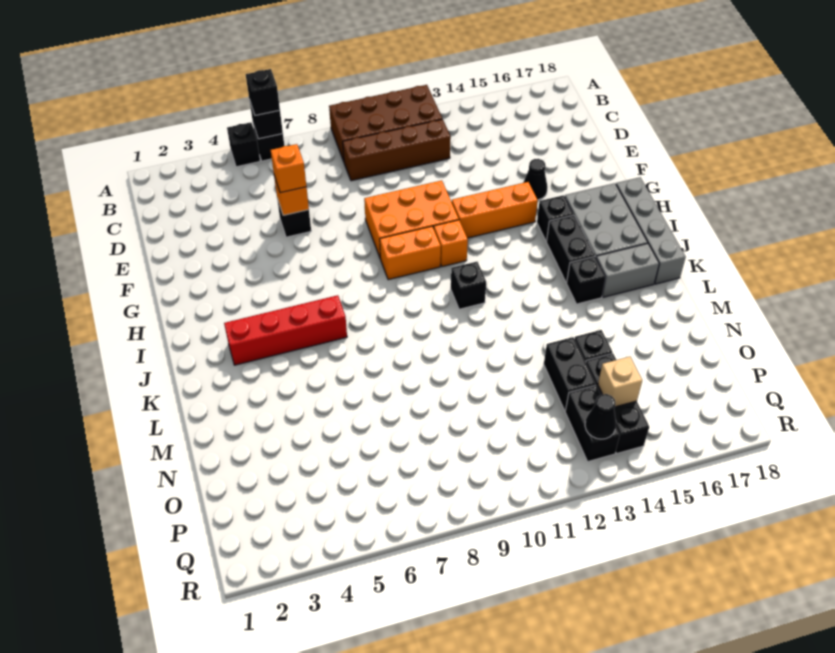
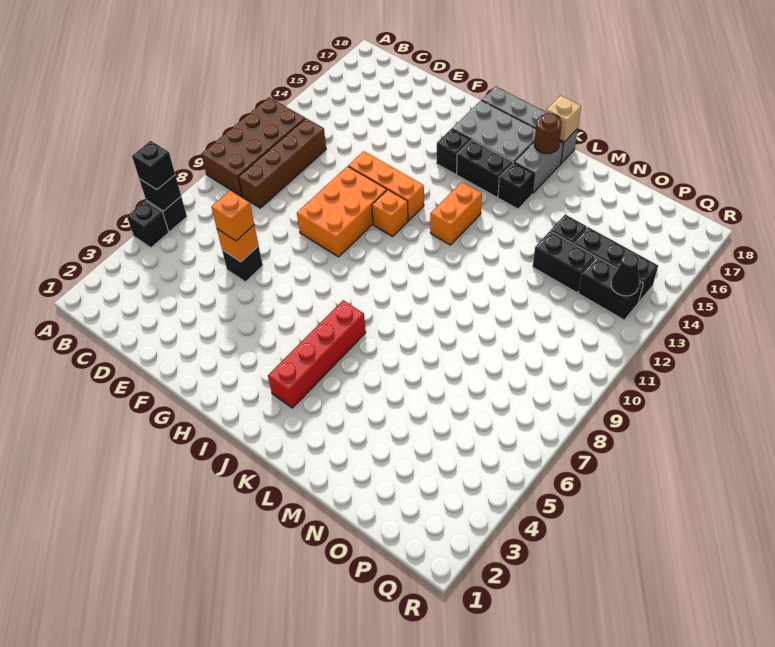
black cone F15 level 1 -> none
orange brick G12:G14 level 1 -> orange brick F12:H12 level 1
orange brick H9:H10 level 1 -> orange brick J12:J13 level 1
black brick J11 level 1 -> none
none -> brown round brick K17 level 2
tan brick P14 level 2 -> tan brick K18 level 2

